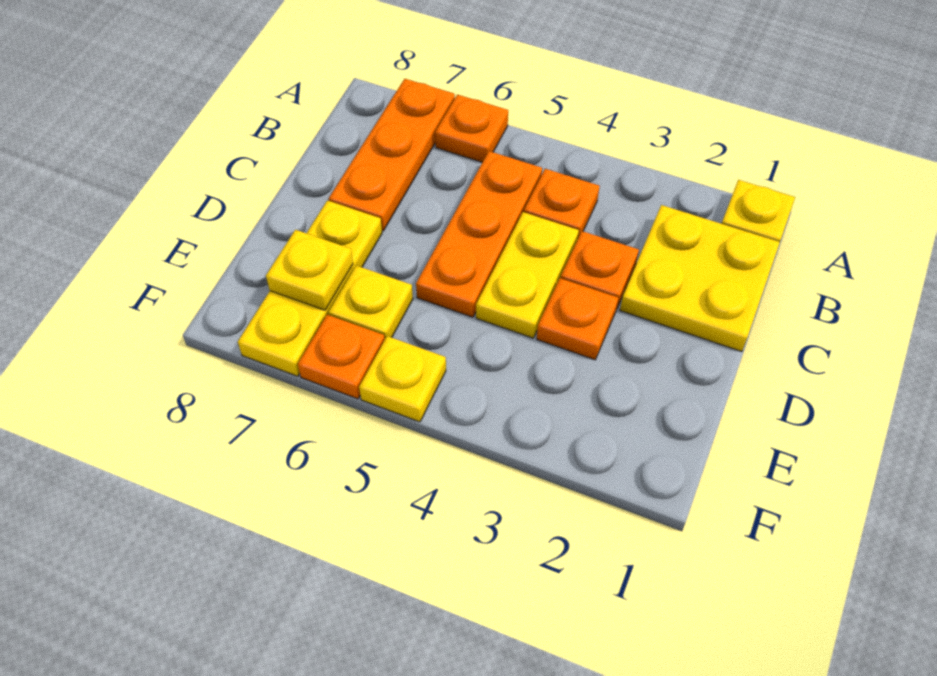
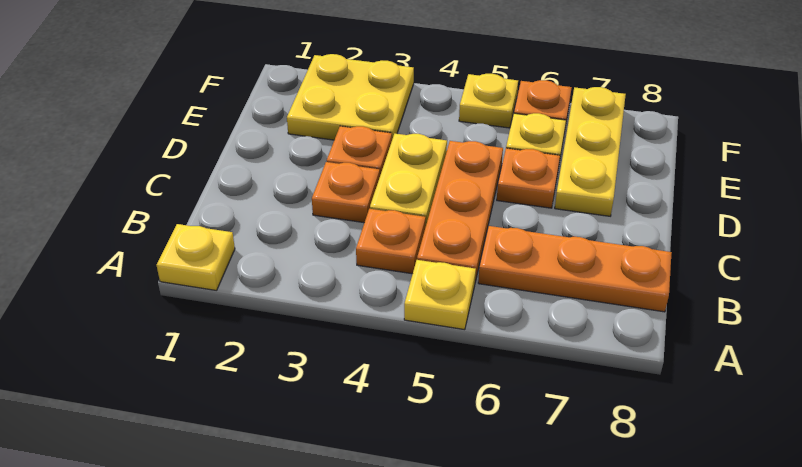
orange plate A6 level 1 -> orange plate D6 level 1
orange plate A7:C7 level 1 -> orange plate B6:B8 level 1
yellow plate B1:C2 level 1 -> yellow plate E2:F3 level 1
yellow plate E7 level 2 -> yellow plate A5 level 1

